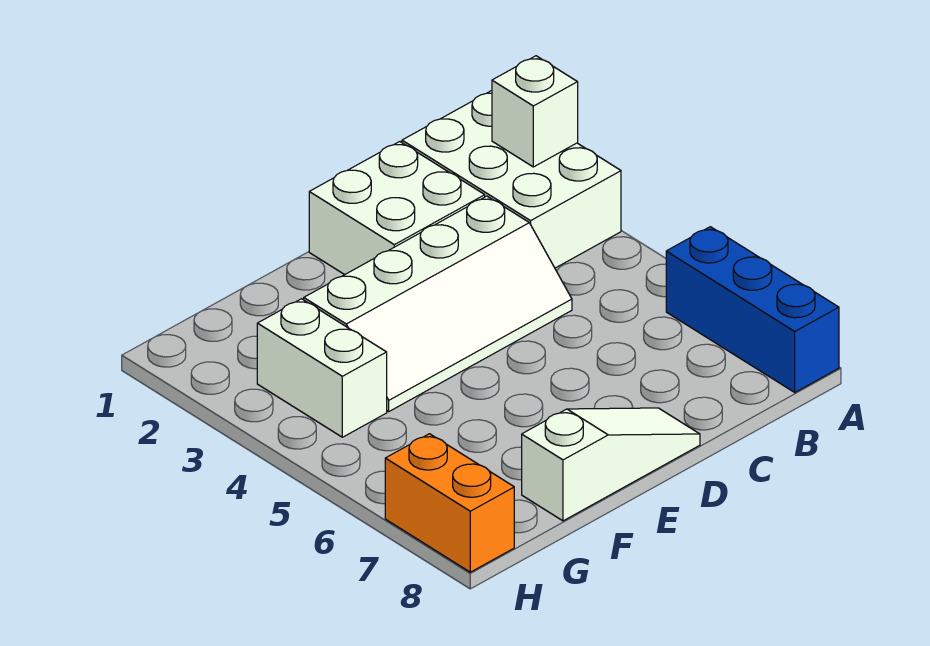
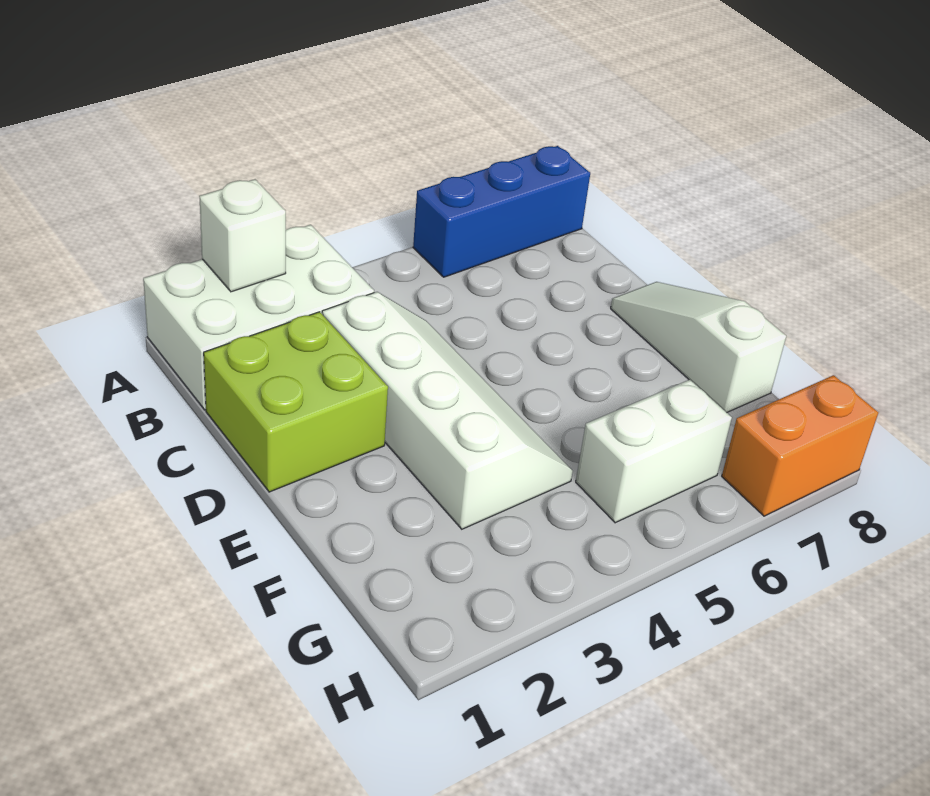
white brick C1:D2 level 1 -> lime brick C1:D2 level 1
white brick G3:G4 level 1 -> white brick G5:G6 level 1

